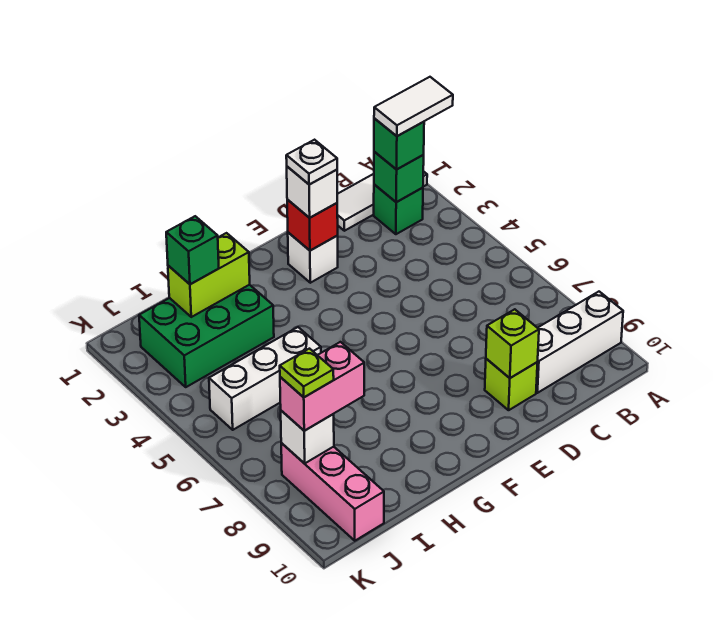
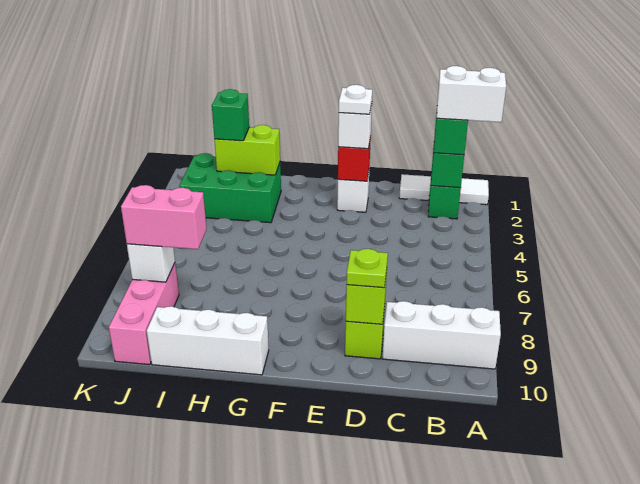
white tile A2:B2 level 4 -> white brick A2:B2 level 4
white brick H5:J5 level 1 -> white brick G10:I10 level 1
lime plate J8 level 4 -> lime plate D9 level 3

